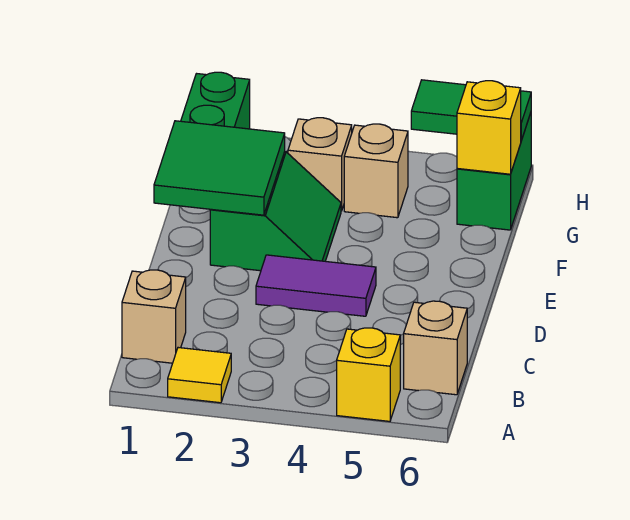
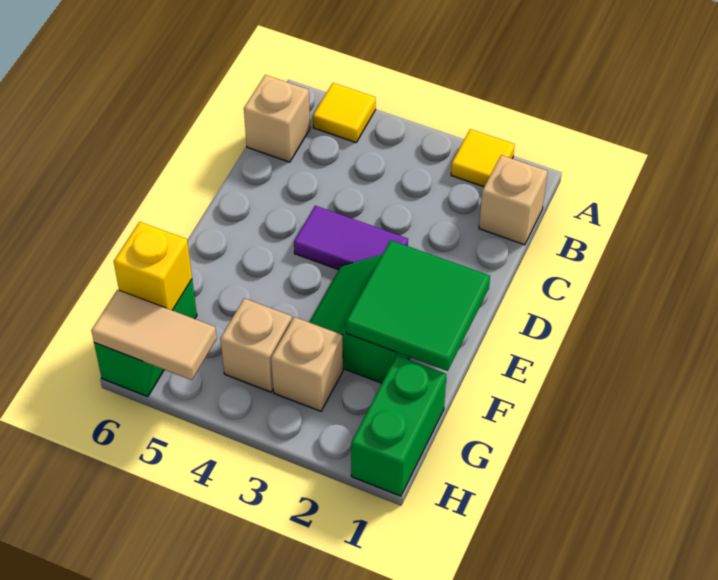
yellow brick A5 level 1 -> yellow tile A5 level 1
green tile H5:H6 level 2 -> tan tile H5:H6 level 2

